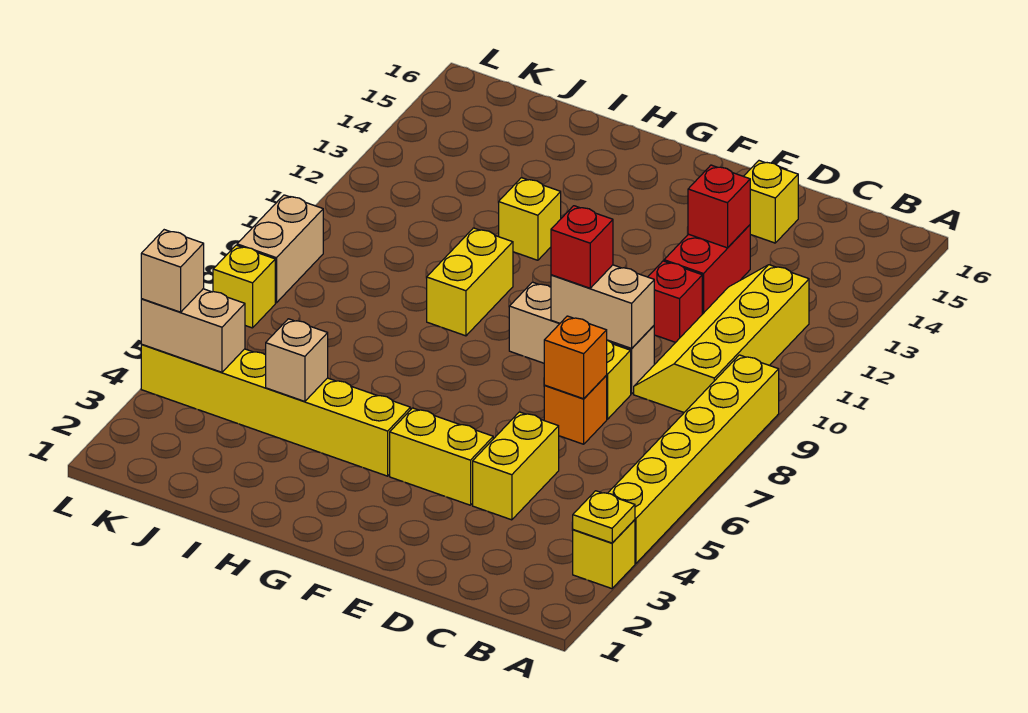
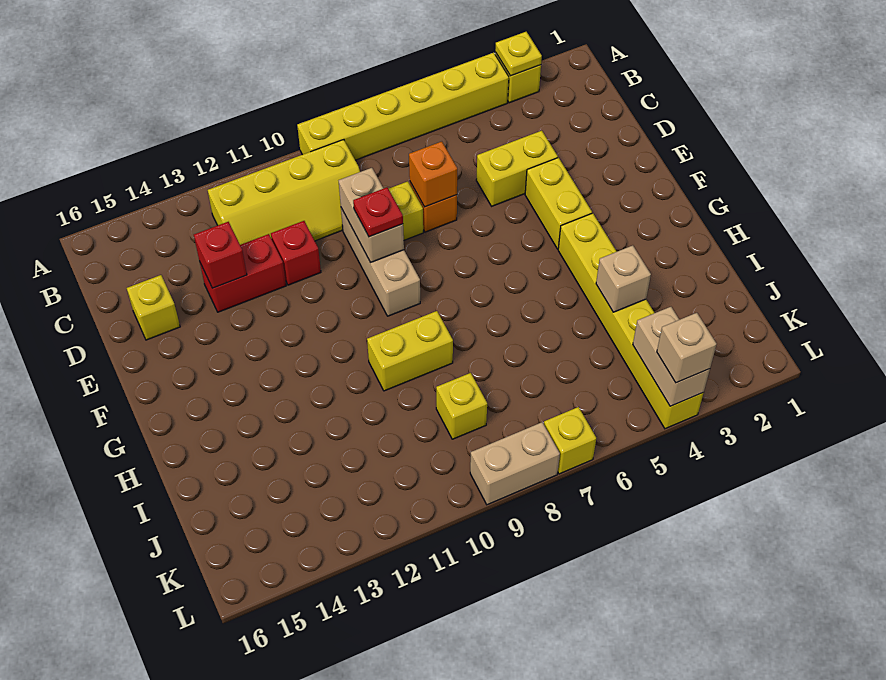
red brick E9 level 3 -> red plate E9 level 3
yellow brick H12 level 1 -> yellow brick J9 level 1

